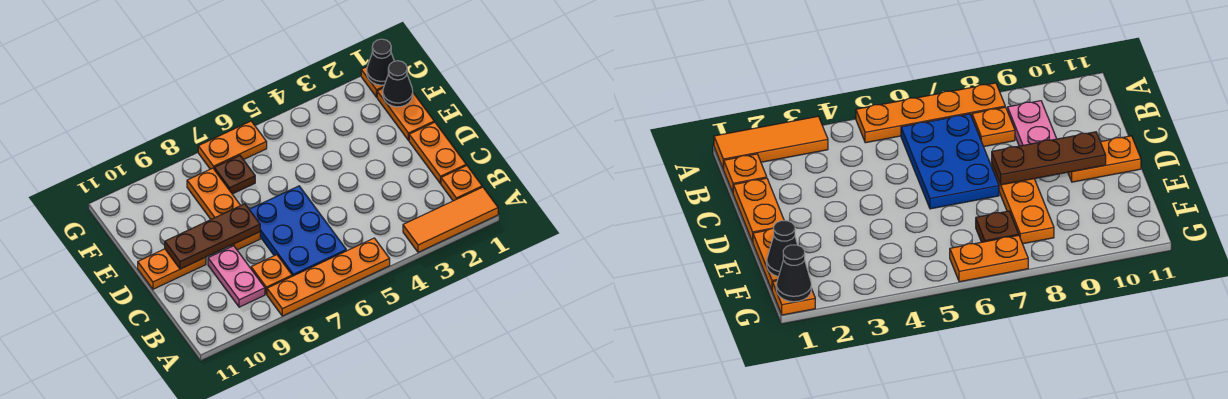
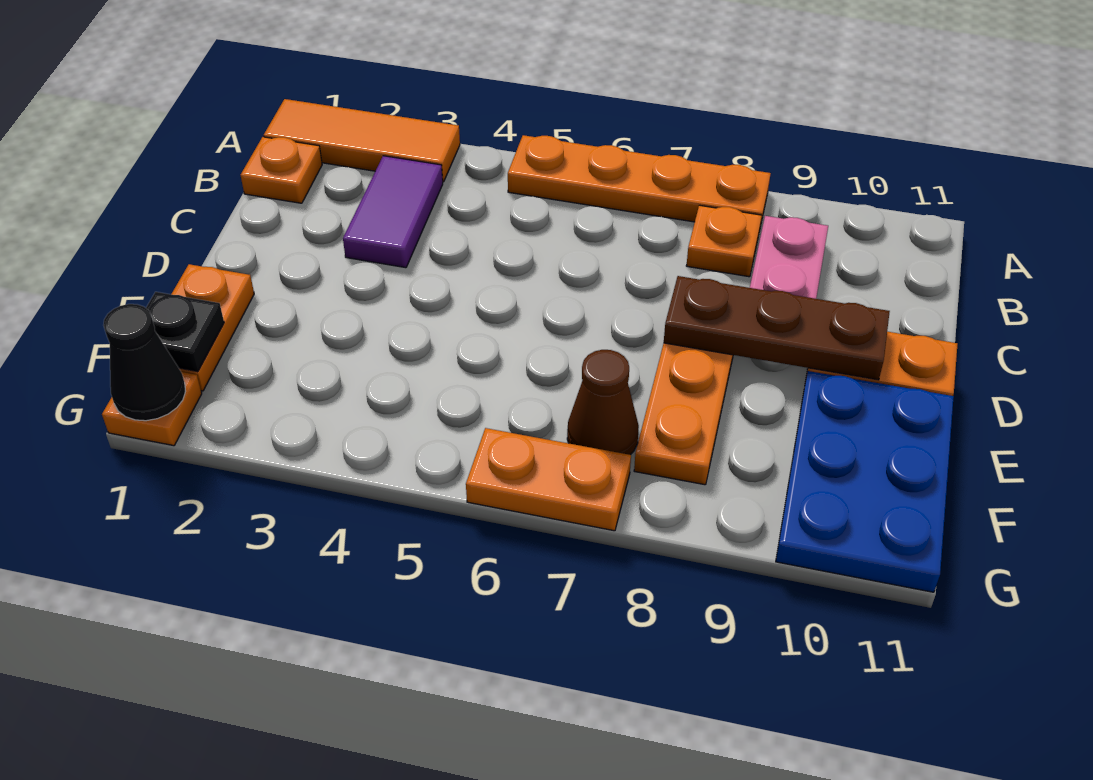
none -> purple tile B3:C3 level 1
blue plate B6:D7 level 1 -> blue plate E10:G11 level 1
orange plate C1:D1 level 1 -> none
black cone F1 level 2 -> black plate F1 level 2
brown plate F7 level 1 -> brown cone F7 level 1

